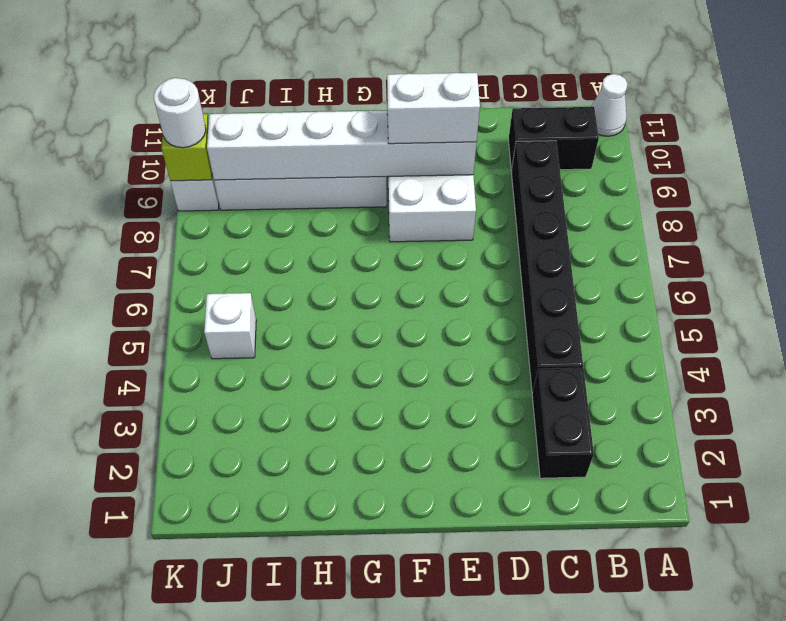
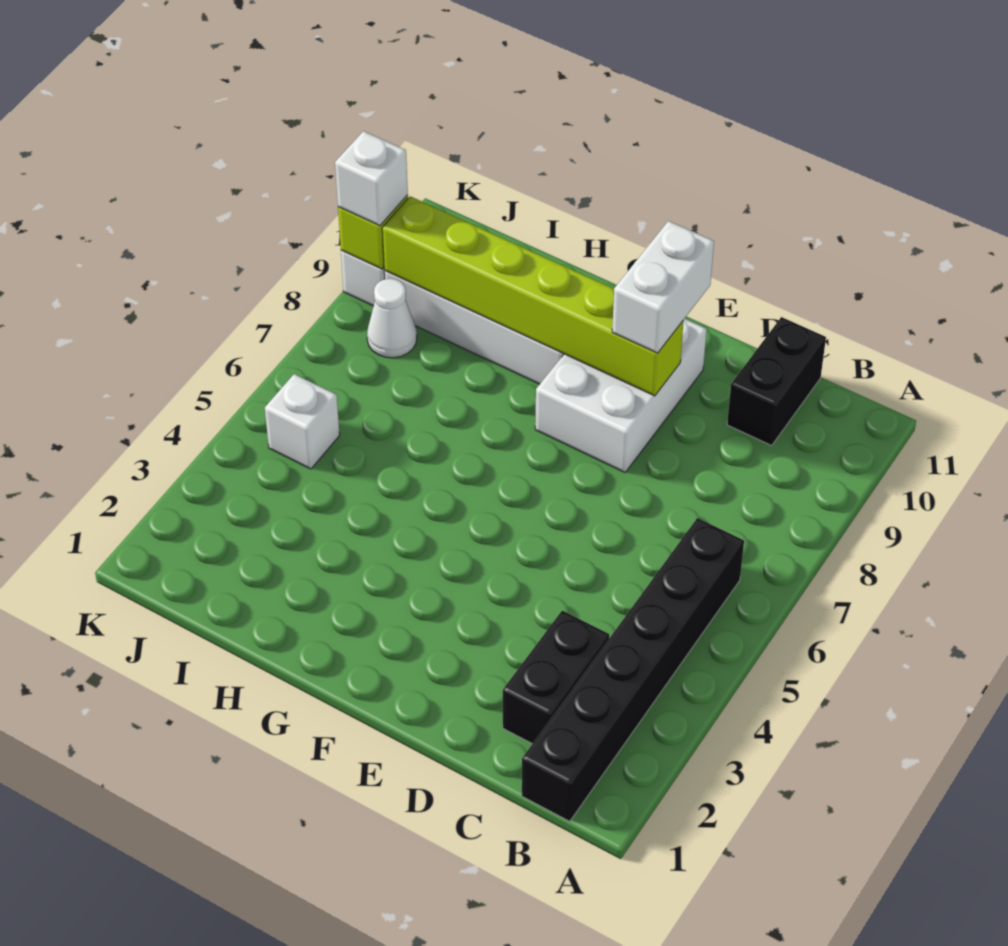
white cone A11 level 1 -> white cone J8 level 1
black brick B10:C10 level 1 -> black brick C10:C11 level 1
black brick C4:C9 level 1 -> black brick B1:B6 level 1
white brick E9:J9 level 2 -> lime brick E9:J9 level 2
white brick E9:F9 level 3 -> white brick E9:E10 level 3
white round brick K9 level 3 -> white brick K9 level 3

